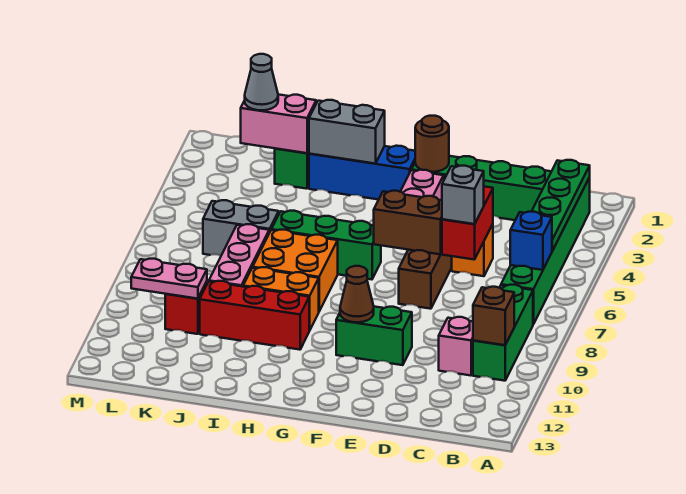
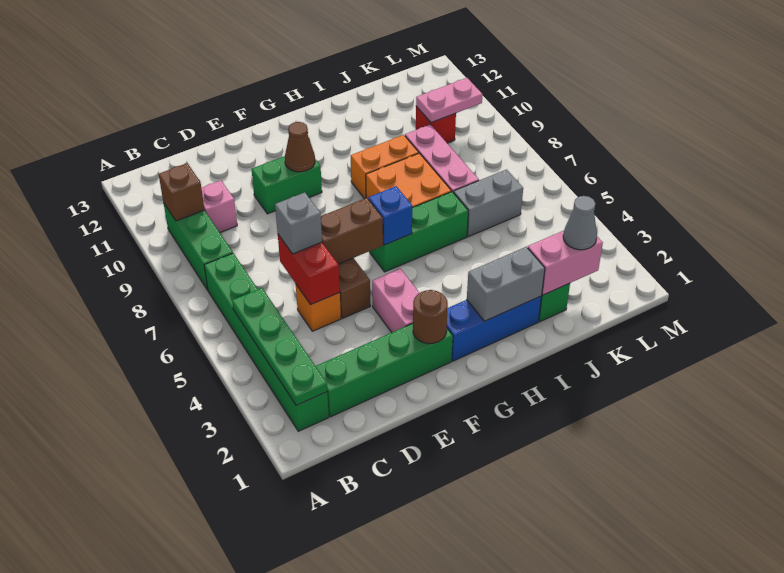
blue brick B6 level 2 -> blue brick G6 level 2
red brick H10:J10 level 1 -> none

